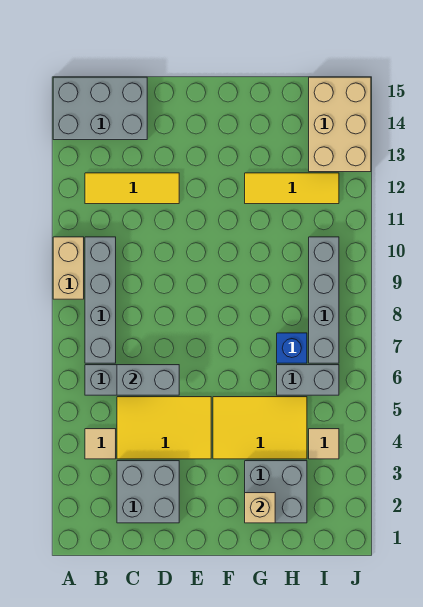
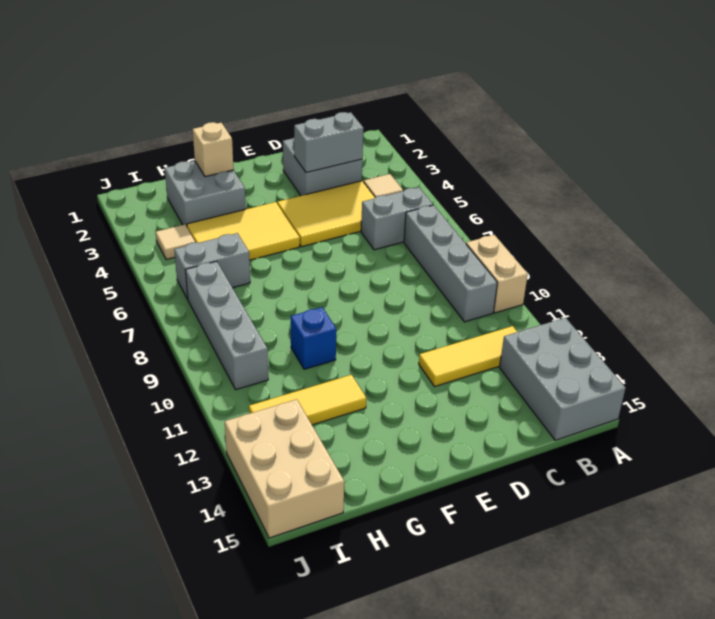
grey brick A14:C15 level 1 -> grey brick A13:B15 level 1
grey brick C6:D6 level 2 -> grey brick C3:D3 level 2
blue brick H7 level 1 -> blue brick G10 level 1

